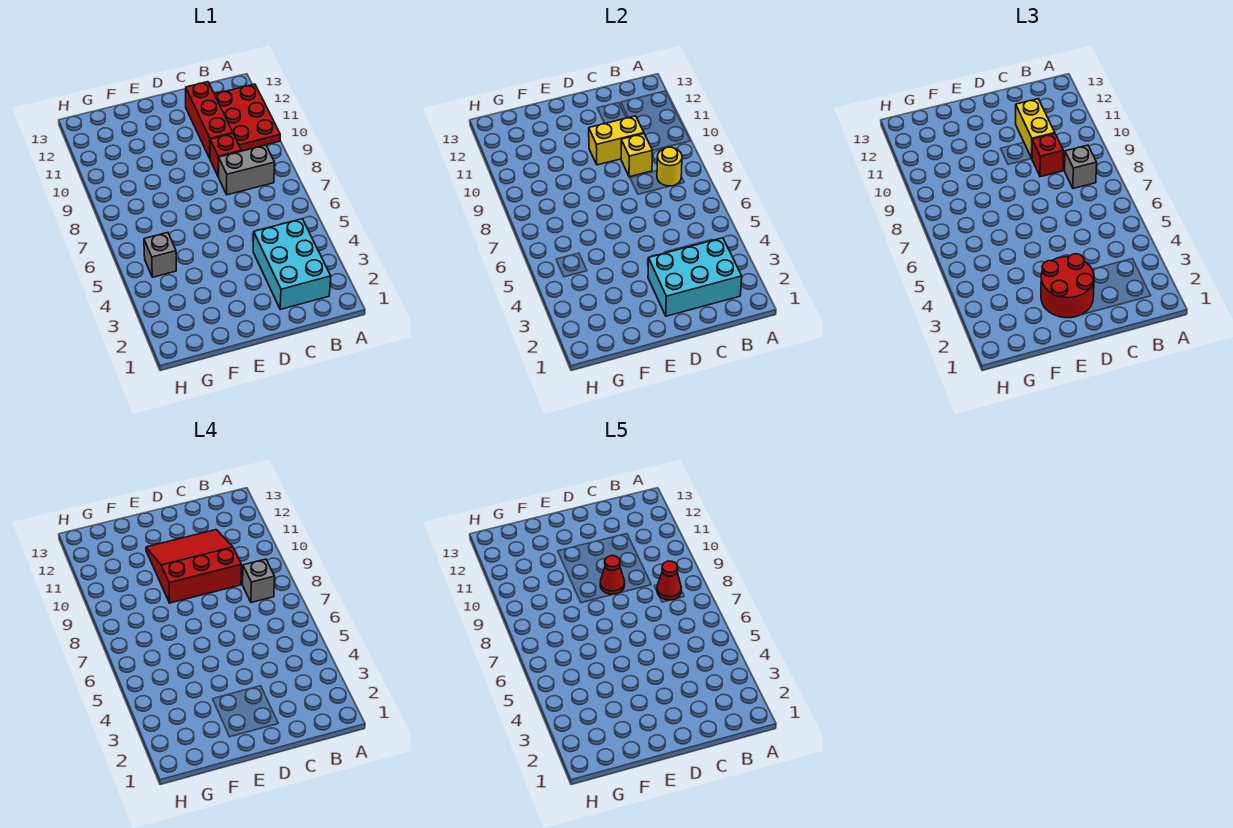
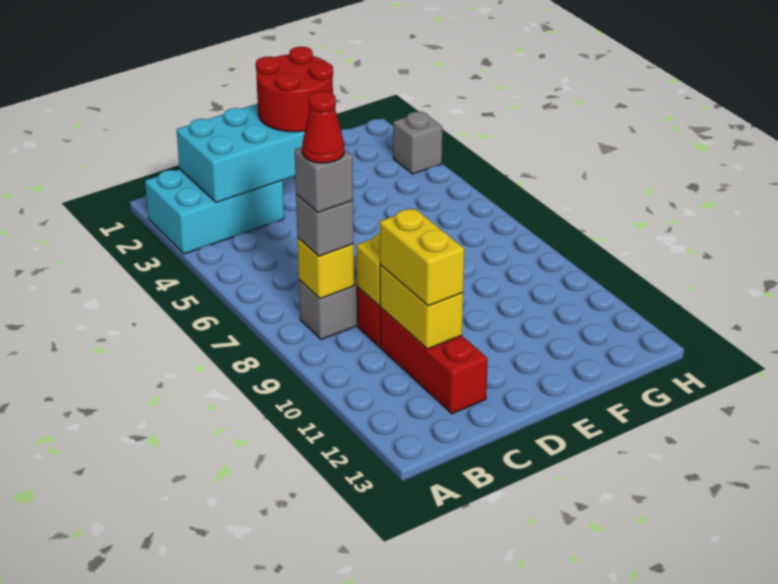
red plate A10:B12 level 1 -> none
cyan brick B2:C4 level 1 -> cyan brick A2:C3 level 1
yellow round brick B8 level 2 -> yellow brick B8 level 2
red brick C9 level 3 -> none
red slope C9:E11 level 4 top 9 -> none
yellow brick C10:D10 level 2 -> yellow brick C10:C11 level 2
red cone D9 level 5 -> none
grey brick G5 level 1 -> grey brick H3 level 1

